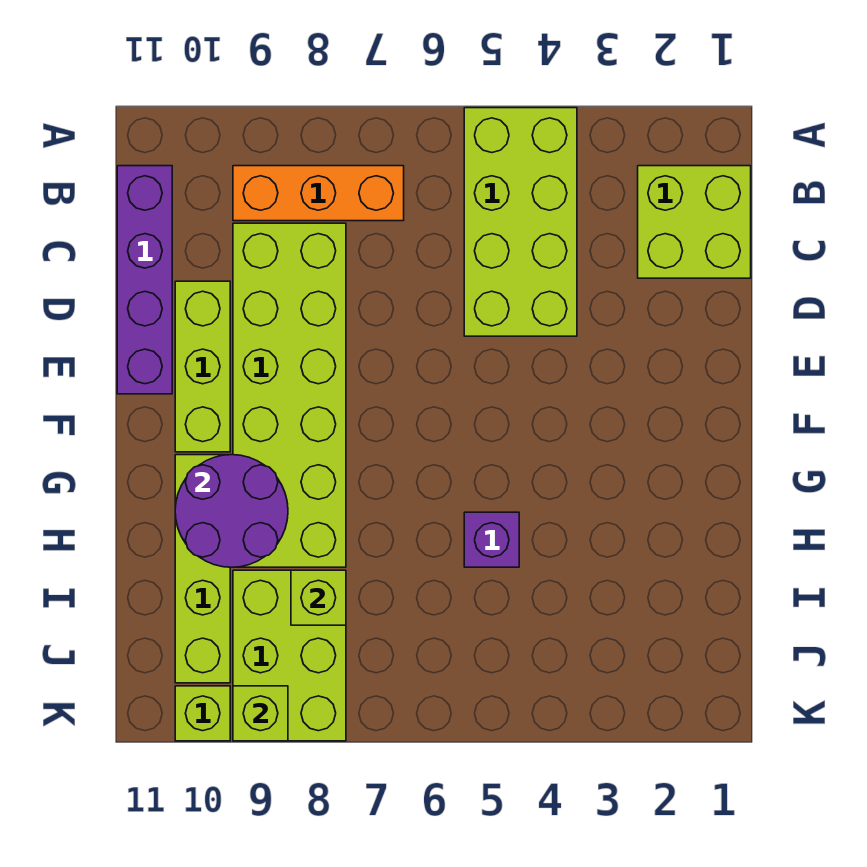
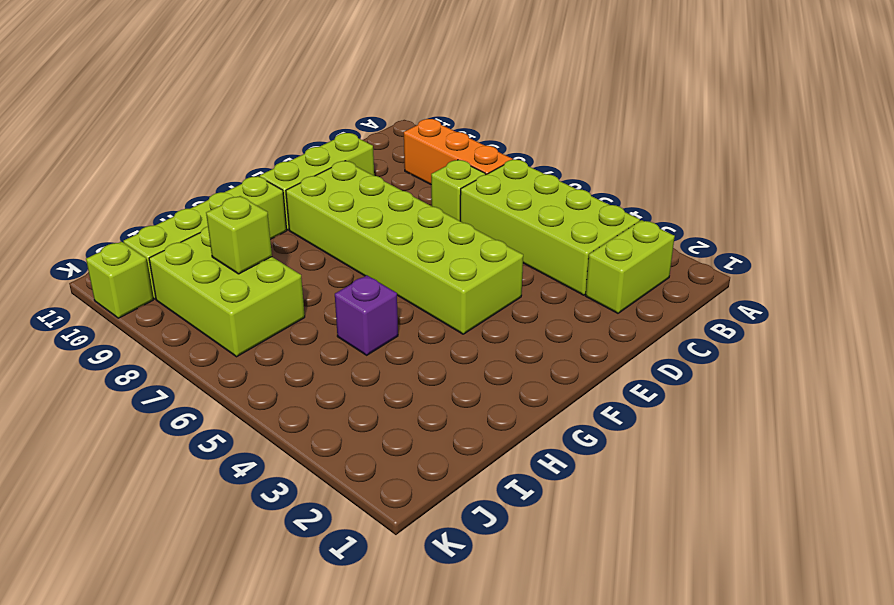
lime brick A4:D5 level 1 -> lime brick B3:C6 level 1
lime brick B1:C2 level 1 -> lime brick B2:C2 level 1
purple brick B11:E11 level 1 -> none
lime brick C8:H9 level 1 -> lime brick E4:F9 level 1
purple round brick G9:H10 level 2 -> none
lime brick I8:K9 level 1 -> lime brick I7:J9 level 1
lime brick K9 level 2 -> lime brick C7 level 1

